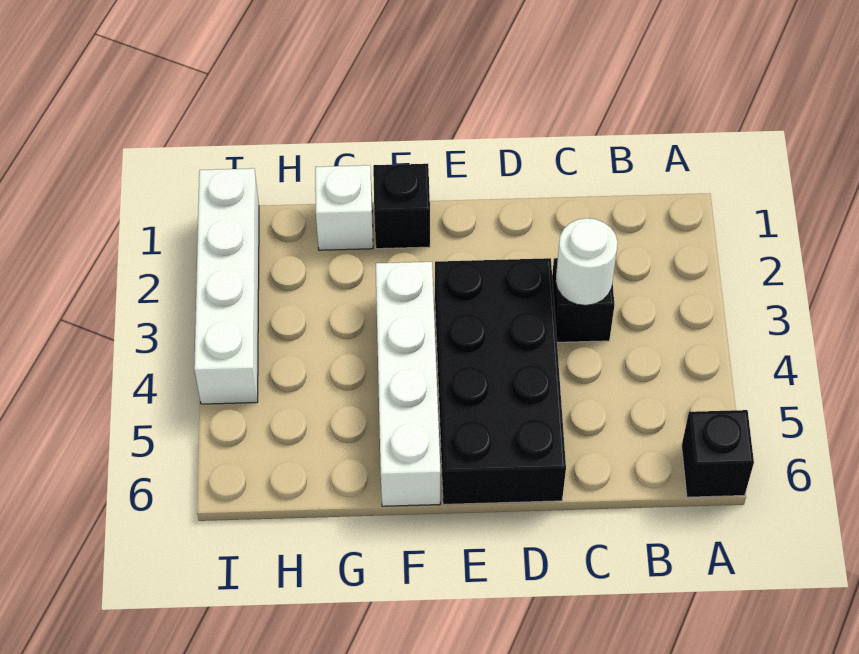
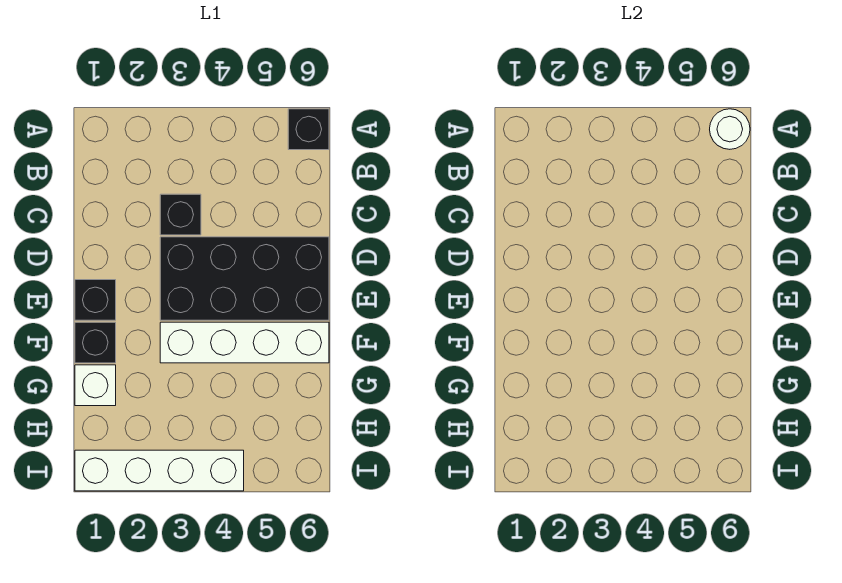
white round brick C3 level 2 -> white round brick A6 level 2
none -> black brick E1 level 1

